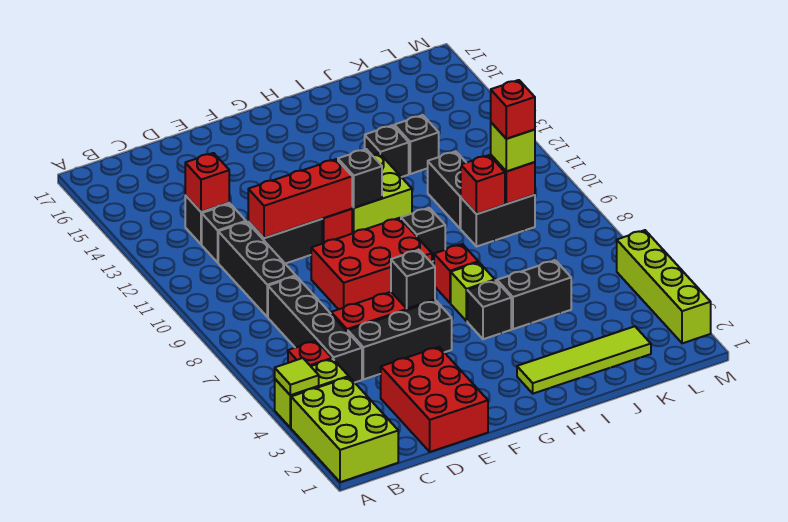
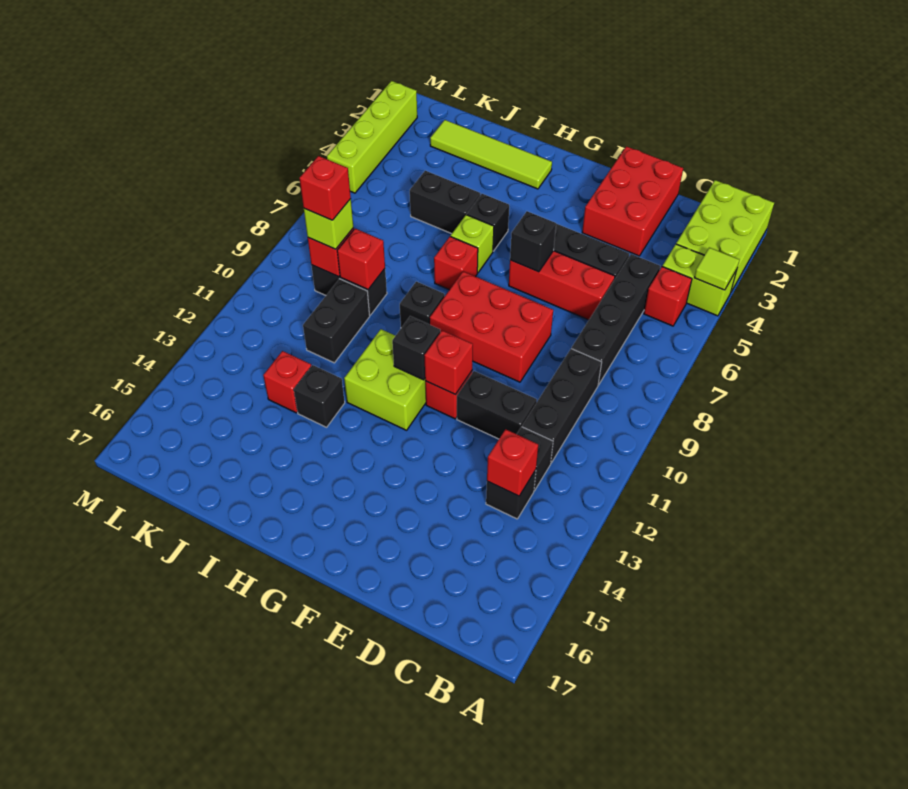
red brick D11:F11 level 2 -> red brick F11 level 2
black brick J13 level 1 -> red brick J13 level 1

